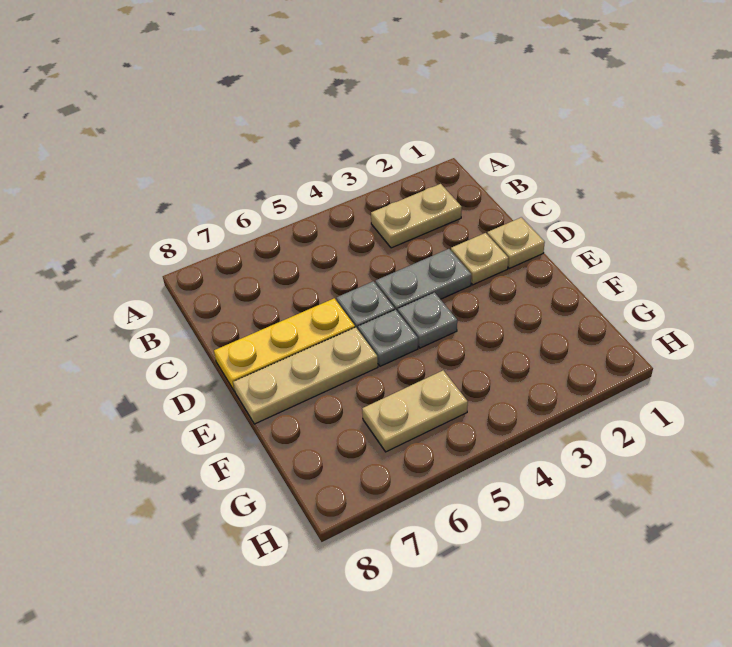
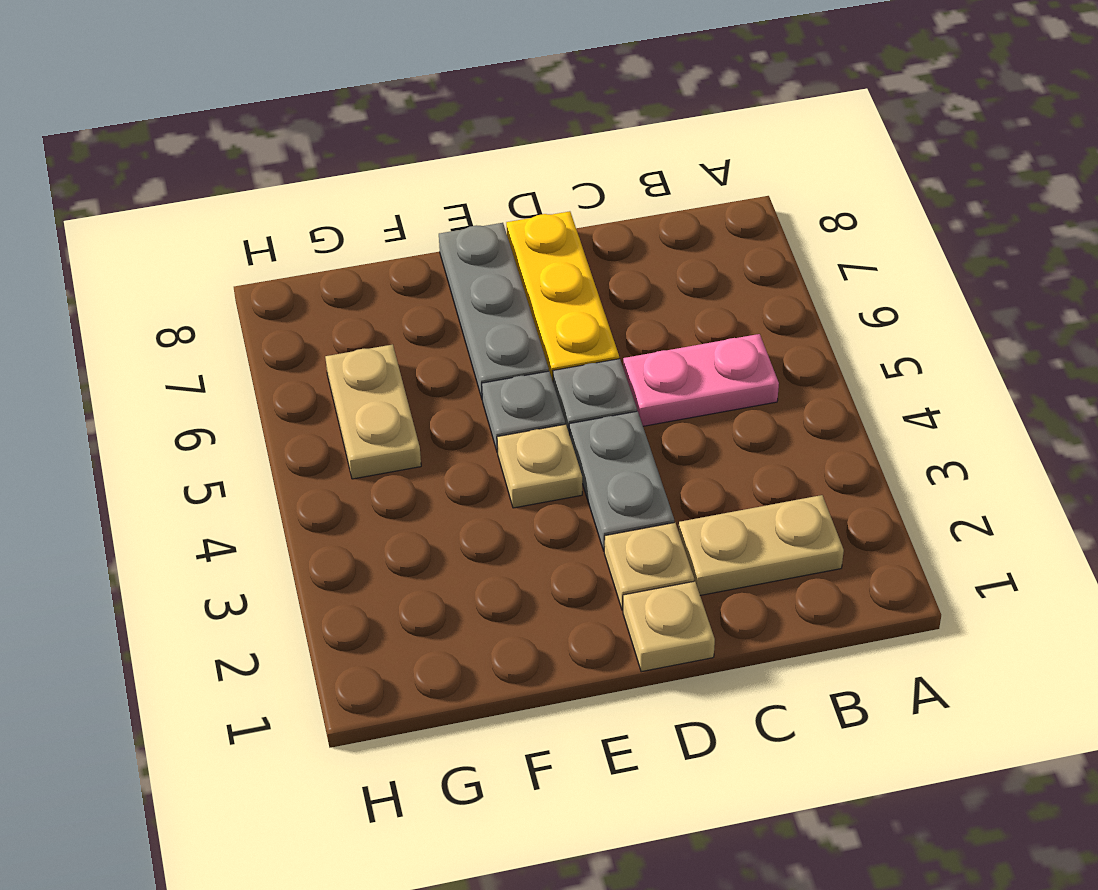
tan plate B2:B3 level 1 -> tan plate B2:C2 level 1
none -> pink plate B5:C5 level 1
grey plate E4 level 1 -> tan plate E4 level 1
tan plate E6:E8 level 1 -> grey plate E6:E8 level 1

